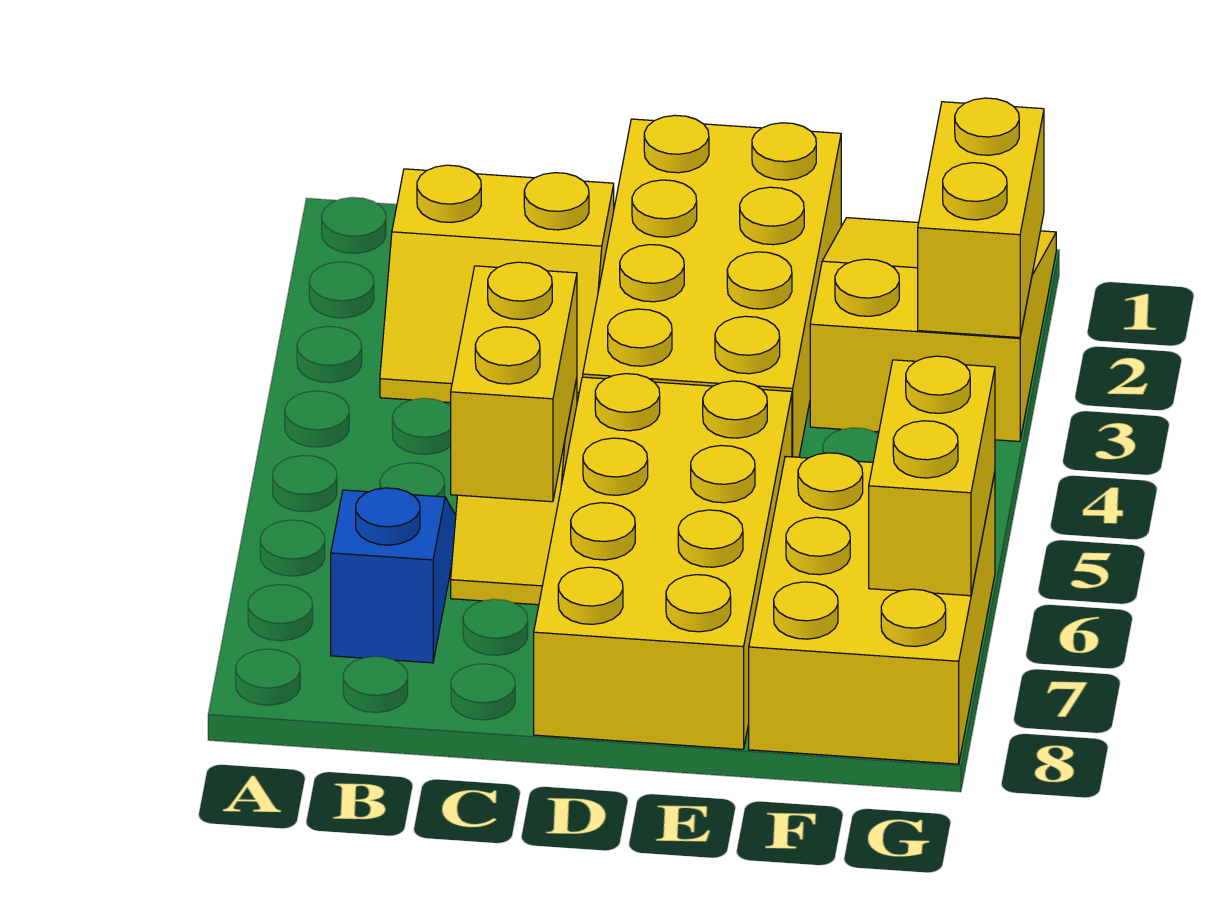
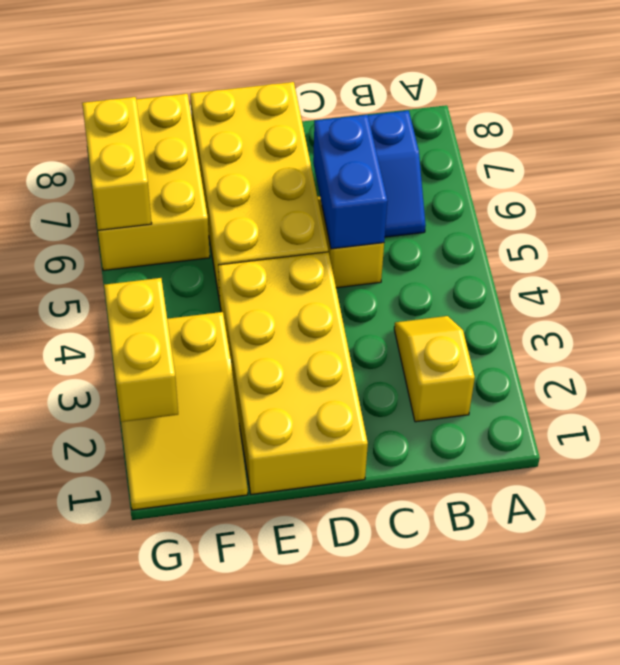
yellow slope B2:C3 level 1 top 2 -> yellow slope B2:B3 level 1 top 2
yellow brick C5:C6 level 2 -> blue brick C5:C6 level 2

